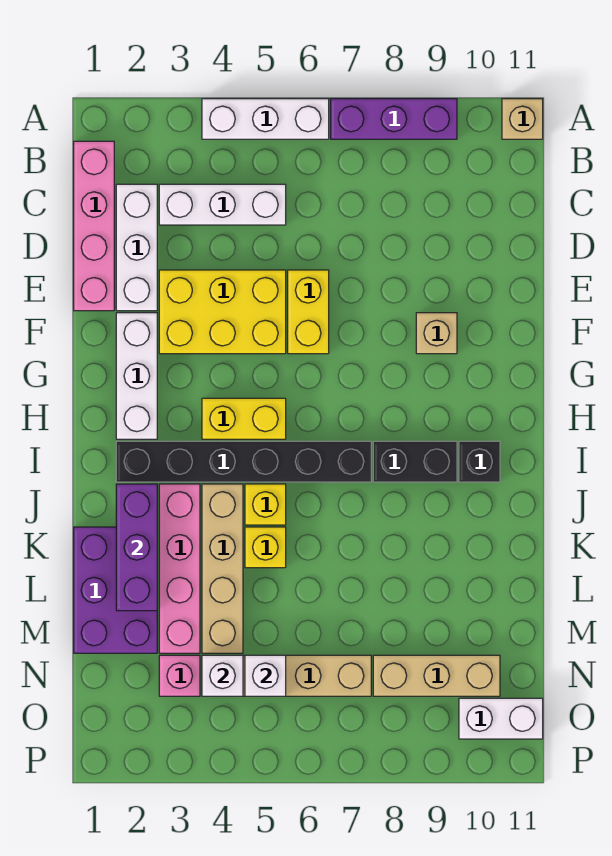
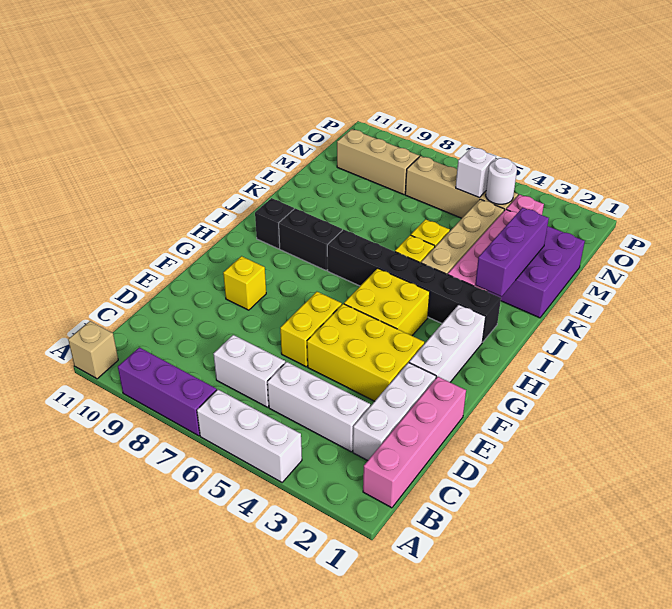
tan brick F9 level 1 -> yellow brick F9 level 1
yellow brick H4:H5 level 1 -> yellow brick G4:H5 level 1
white brick N4 level 2 -> white round brick N4 level 2
white brick O10:O11 level 1 -> white brick C6:C7 level 1

